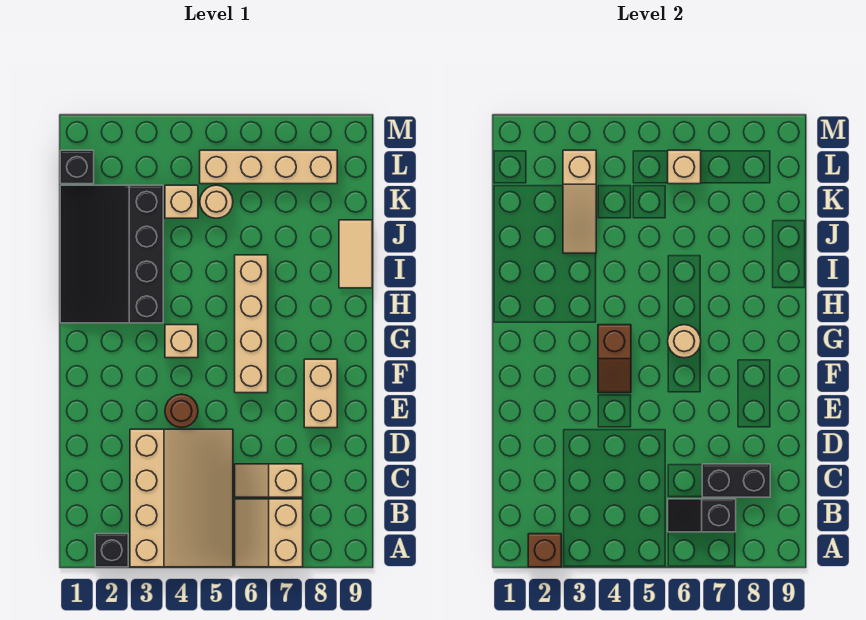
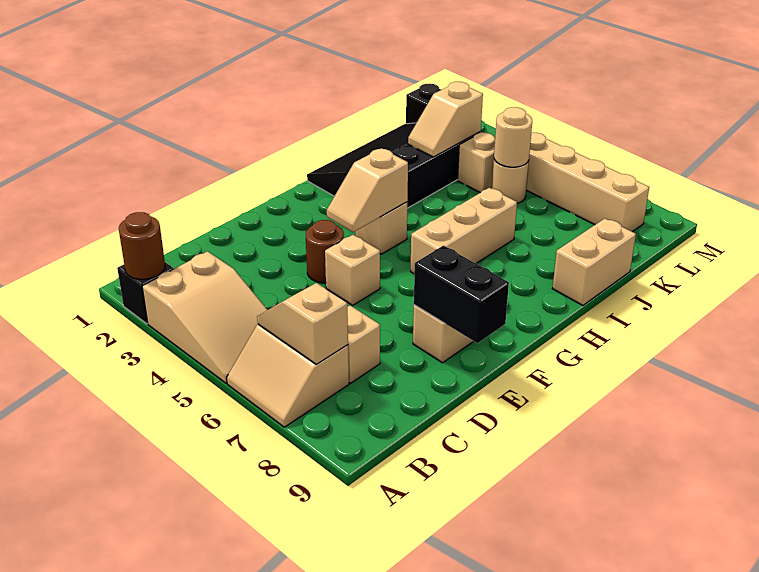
brown brick A2 level 2 -> brown round brick A2 level 2
tan slope A3:D5 level 1 top 3 -> tan slope A3:B5 level 1 top 3
tan slope A6:B7 level 1 top 7 -> tan slope A6:B7 level 1 top B
black slope B6:B7 level 2 top 7 -> tan slope B6:B7 level 2 top 7
black brick C7:C8 level 2 -> black brick E8:E9 level 2
brown slope F4:G4 level 2 top G -> tan slope F4:G4 level 2 top G
tan brick F6:I6 level 1 -> tan brick G6:I6 level 1
tan round brick G6 level 2 -> tan round brick K5 level 2
tan tile I9:J9 level 1 -> tan brick I9:J9 level 1
tan slope J3:L3 level 2 top L -> tan slope J3:K3 level 2 top K
tan brick L6 level 2 -> tan brick E5 level 1

